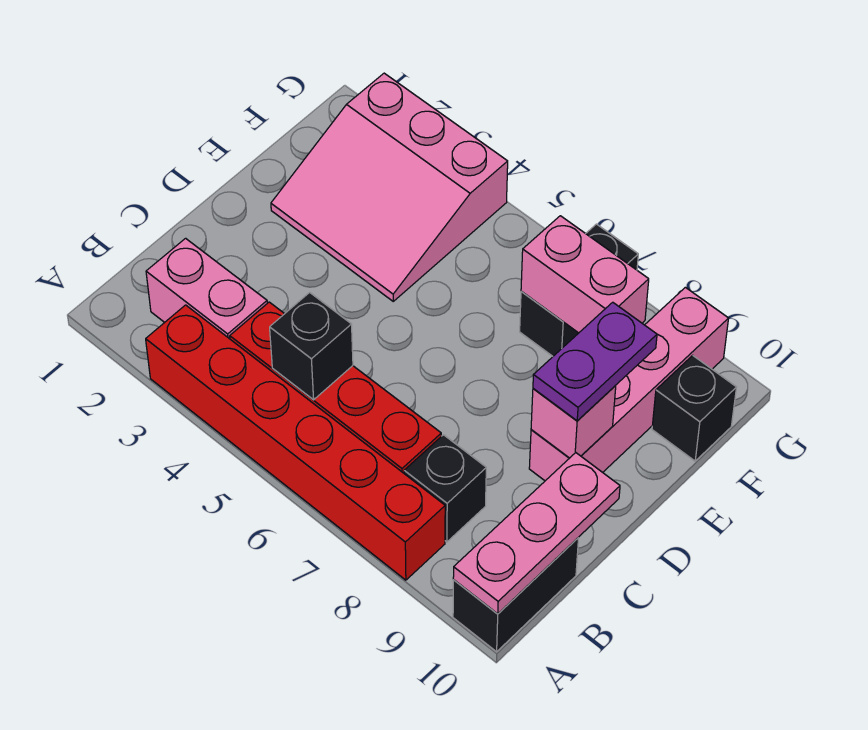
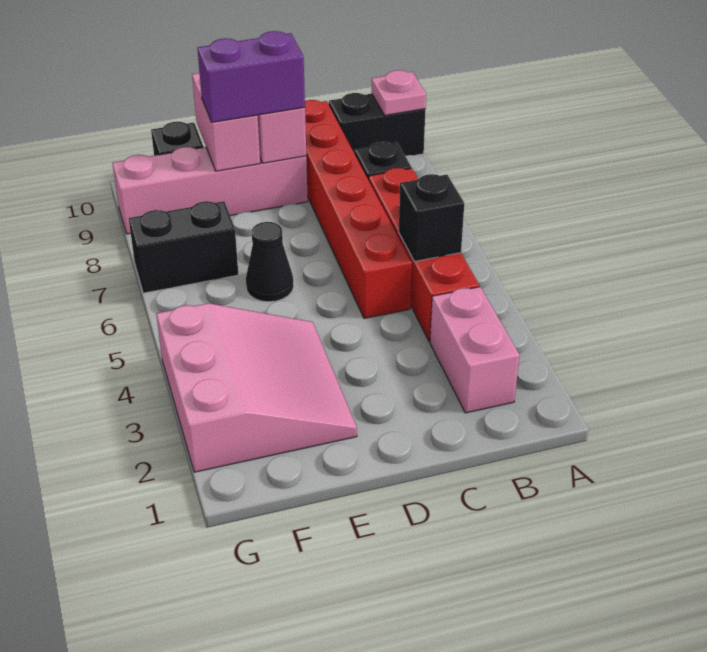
red brick A3:A8 level 1 -> red brick C5:C10 level 1
pink plate A10:C10 level 2 -> pink plate A10 level 2
purple plate D9:E9 level 3 -> purple brick D9:E9 level 3
none -> black cone E6 level 1
pink brick F7:F8 level 2 -> pink brick E9:E10 level 2

